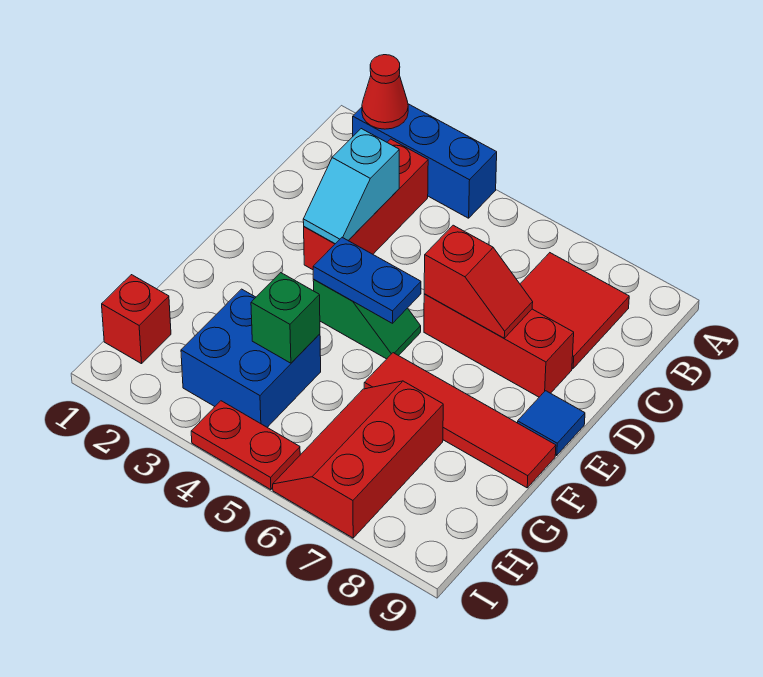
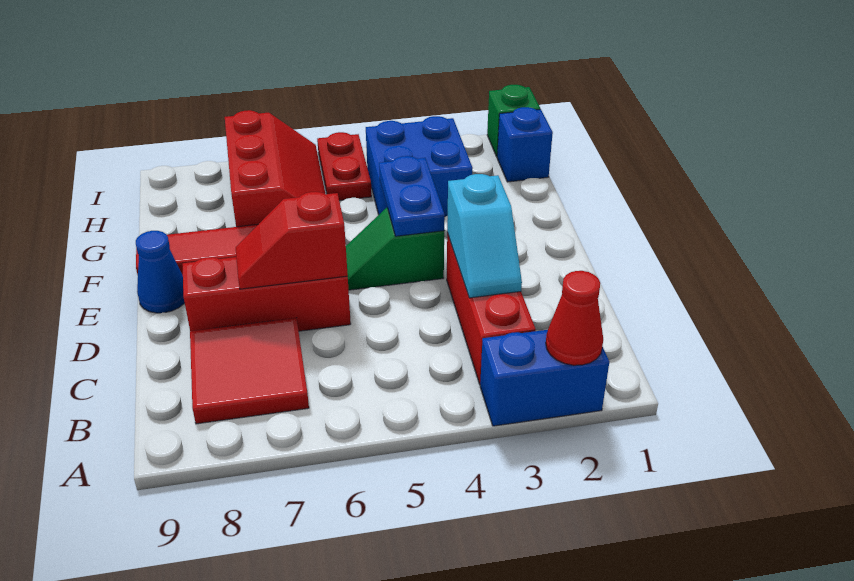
blue brick A2:A4 level 1 -> blue brick A2:A3 level 1
cyan slope C3:D3 level 2 top C -> cyan slope C3:D3 level 2 top D
blue plate E4:E5 level 2 -> blue plate E4:F4 level 2
blue tile E9 level 1 -> blue cone E9 level 1
green brick G4 level 2 -> green brick I1 level 1
red brick H1 level 1 -> blue brick H1 level 1
red plate I4:I5 level 1 -> red plate H5:I5 level 1

